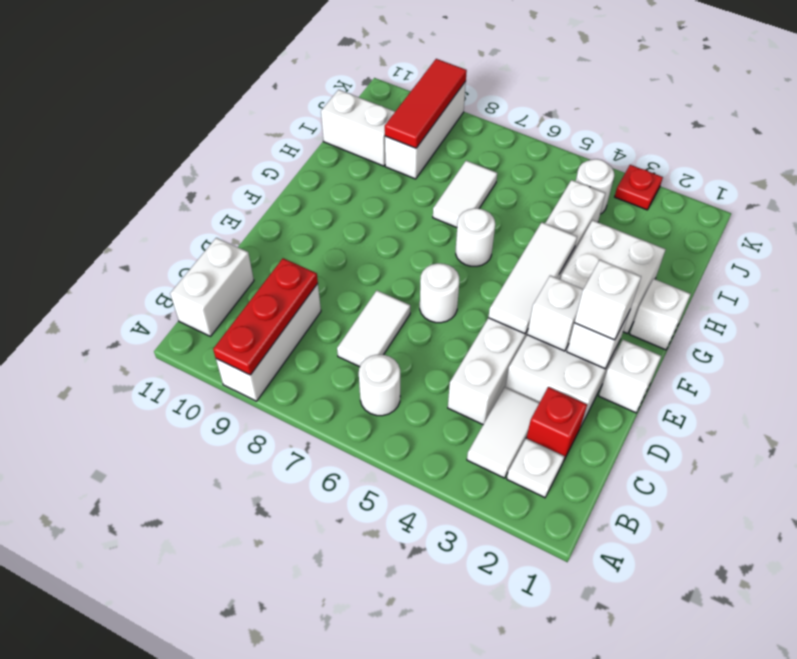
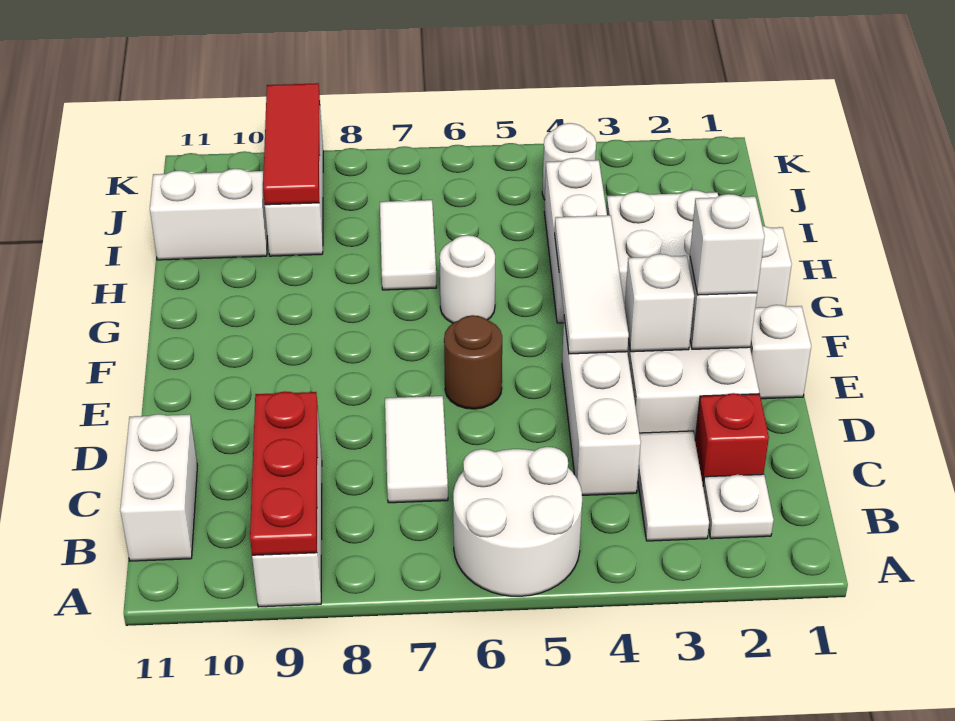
white round brick B6 level 1 -> white round brick A5:B6 level 1
white round brick E6 level 1 -> brown round brick E6 level 1
red plate K3 level 1 -> none

